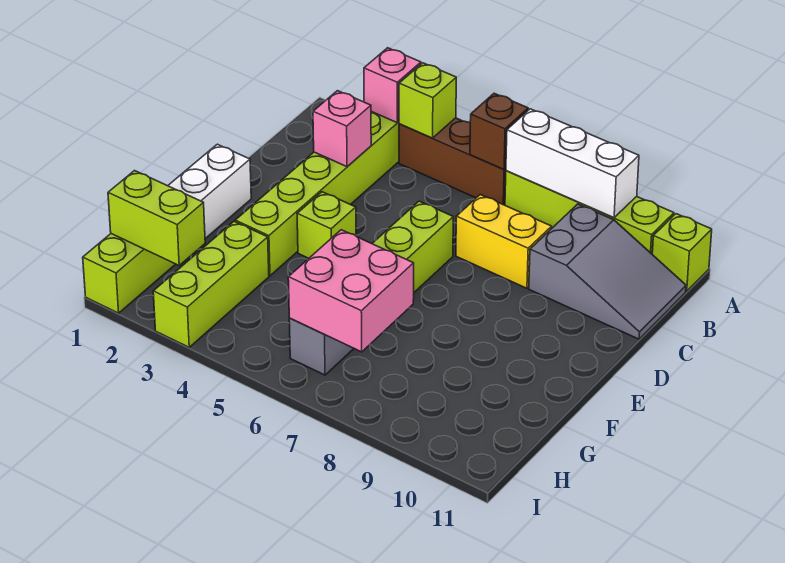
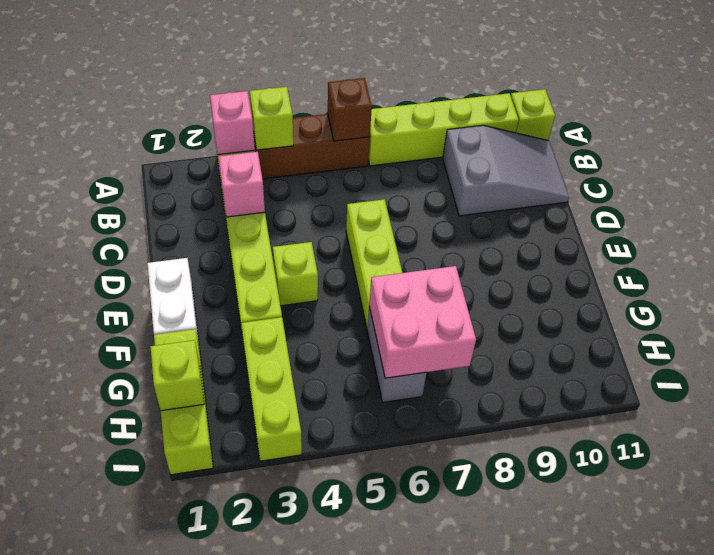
white brick A7:A9 level 2 -> none
yellow brick C7:C8 level 1 -> none
lime brick H1:H2 level 2 -> lime brick H1 level 2

